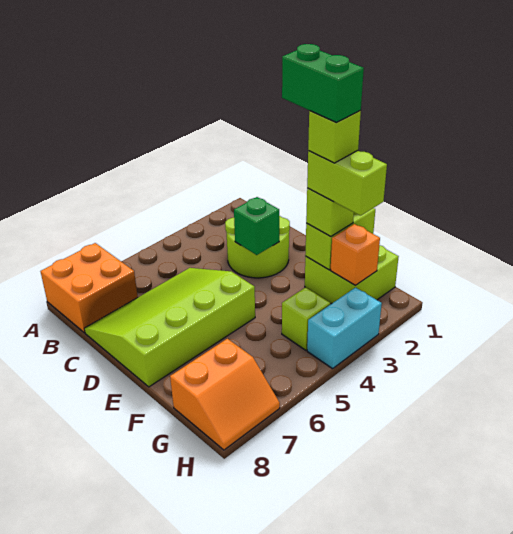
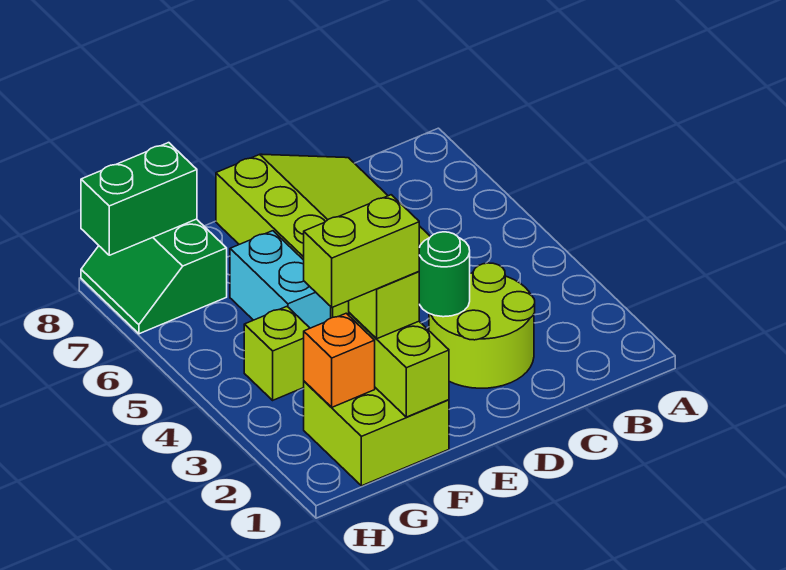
orange brick A7:B8 level 1 -> none
green brick D3 level 2 -> green round brick D3 level 2
green brick E2:F2 level 6 -> green brick G8:H8 level 2
lime brick F2 level 5 -> none
orange slope G7:H8 level 1 top G -> green slope G7:H8 level 1 top G
cyan brick H3:H4 level 1 -> cyan brick F5:F6 level 1

